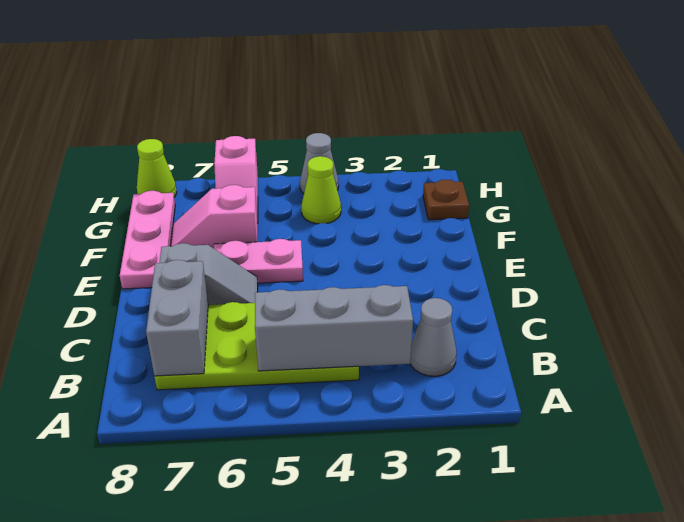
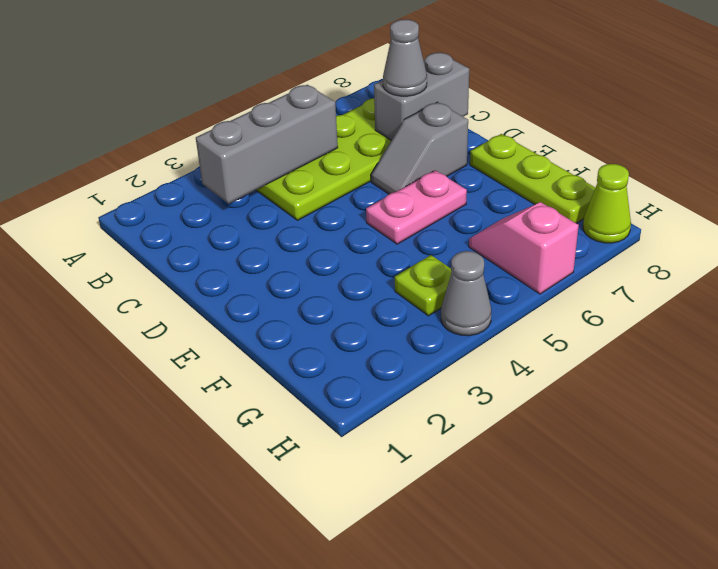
grey cone B2 level 1 -> grey cone C7 level 3
grey brick B7:C7 level 2 -> grey brick C7:C8 level 2
pink plate E8:G8 level 1 -> lime plate E8:G8 level 1
pink slope F6:F7 level 1 top 6 -> none
brown plate G1 level 1 -> none
lime cone G4 level 1 -> lime plate G4 level 1

